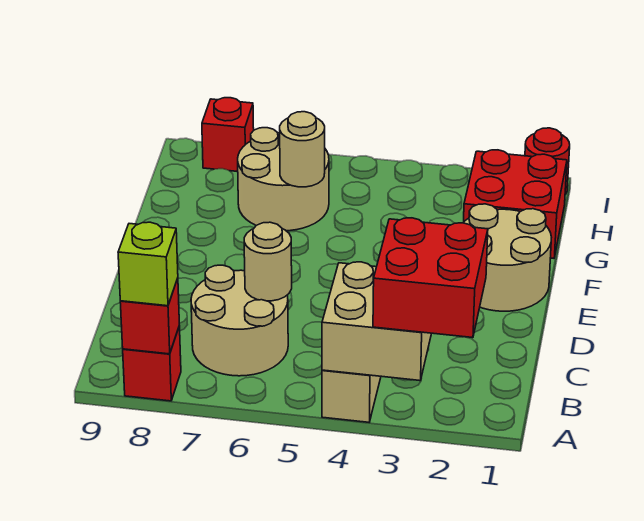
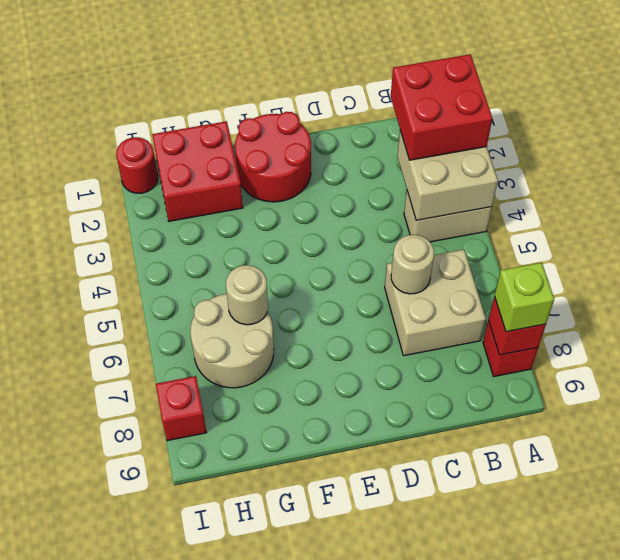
tan round brick B6:C7 level 1 -> tan brick B6:C7 level 1
tan round brick E1:F2 level 1 -> red round brick E1:F2 level 1

